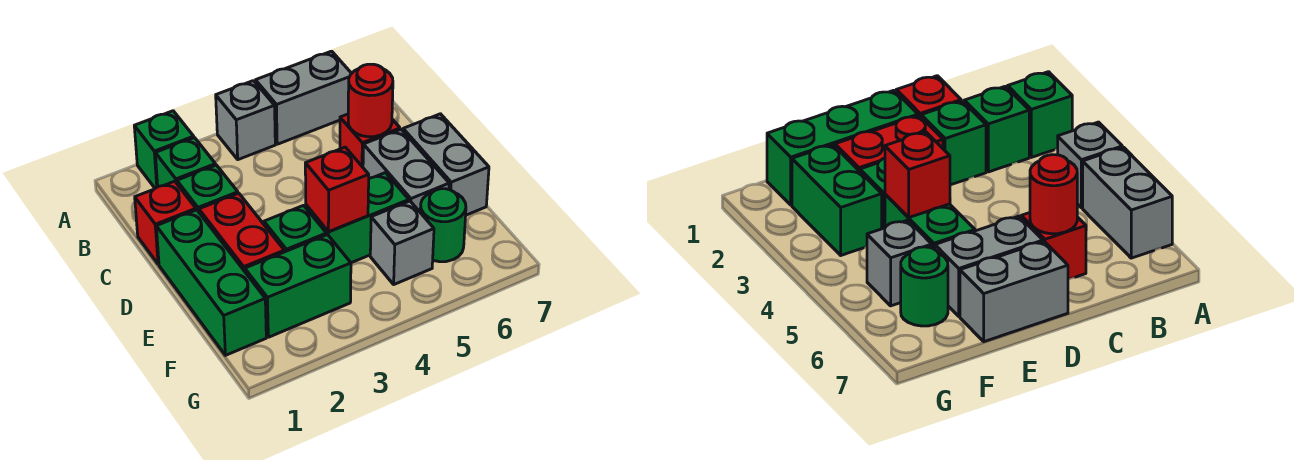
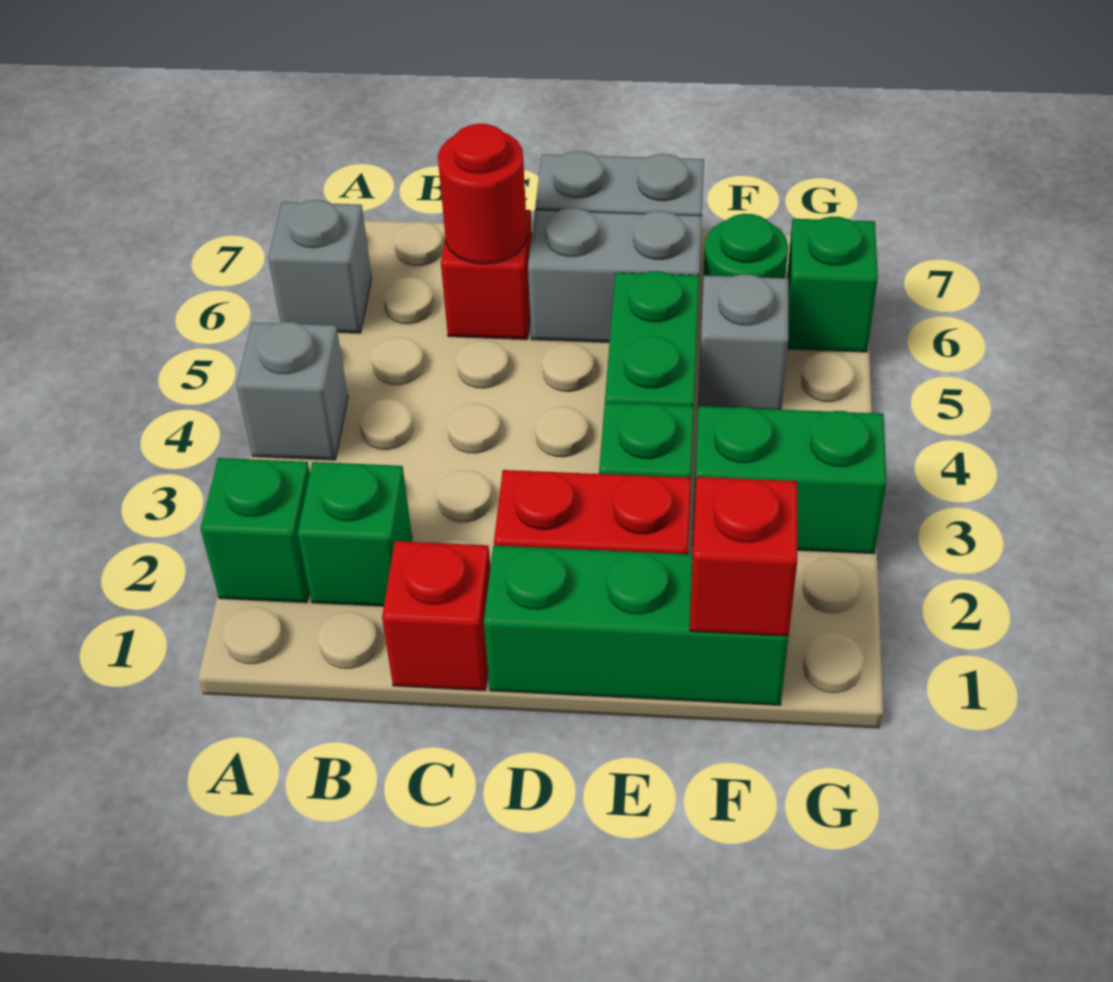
grey brick A5:A6 level 1 -> grey brick A6 level 1
green brick C2 level 1 -> green brick G6 level 1
red brick E4 level 2 -> red brick F1 level 2
green brick F2:F3 level 1 -> green brick F3:G3 level 1

